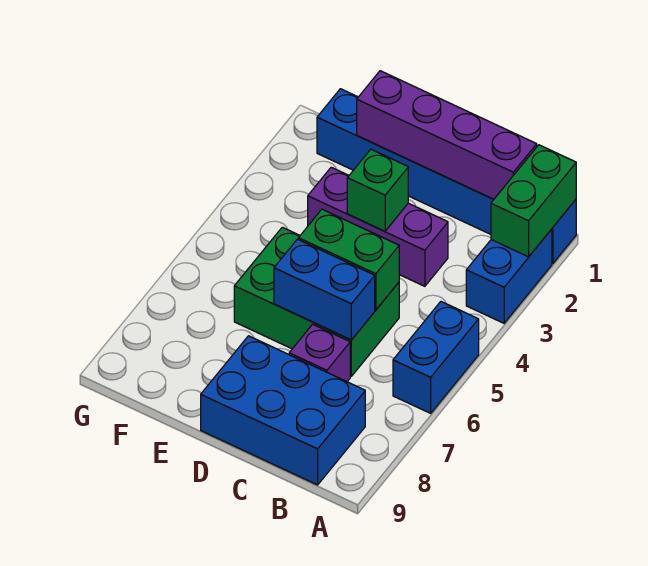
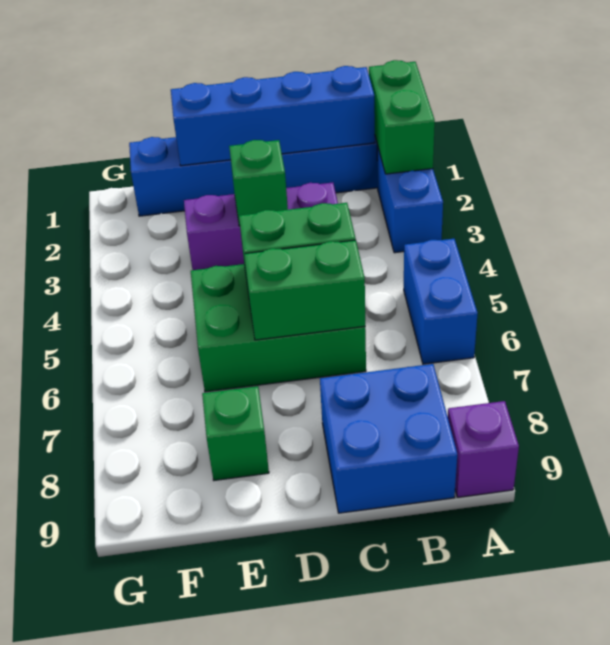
purple brick B1:E1 level 2 -> blue brick B1:E1 level 2
blue brick B8:D9 level 1 -> blue brick B8:C9 level 1
blue brick C6:D6 level 2 -> green brick C6:D6 level 2
purple brick C7 level 1 -> purple brick A9 level 1
none -> green brick E8 level 1

